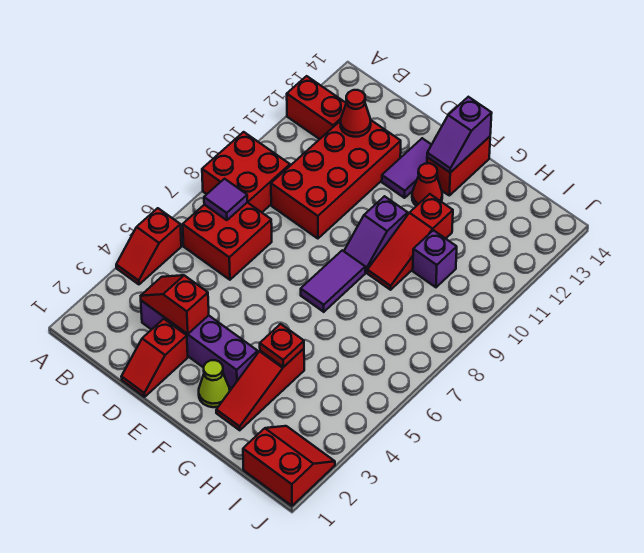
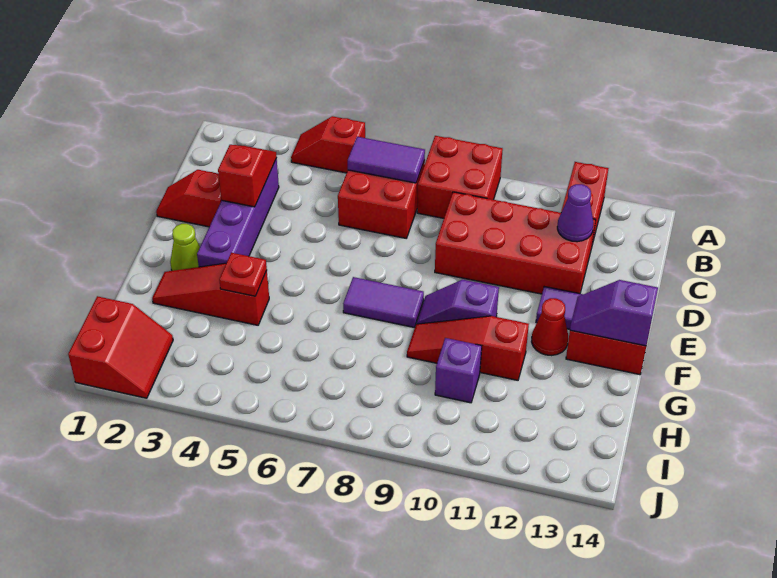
purple tile B7 level 2 -> purple tile B6:B7 level 2
red cone C12 level 2 -> purple cone C12 level 2

